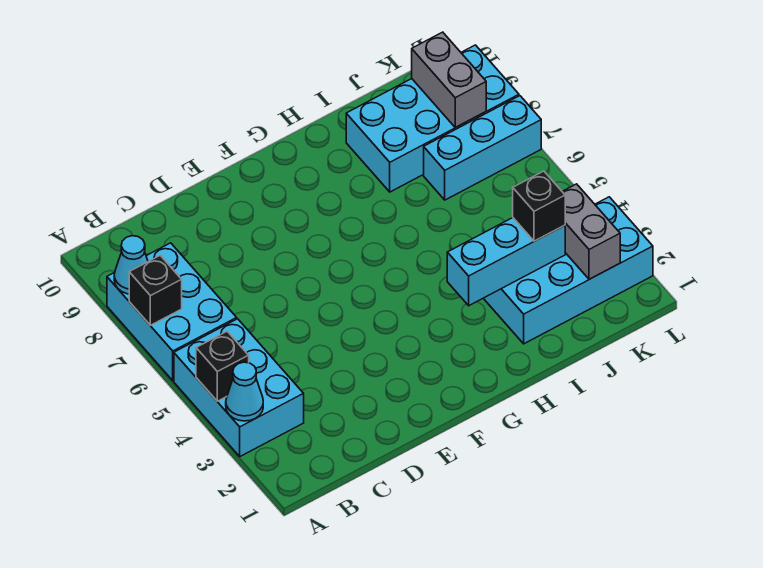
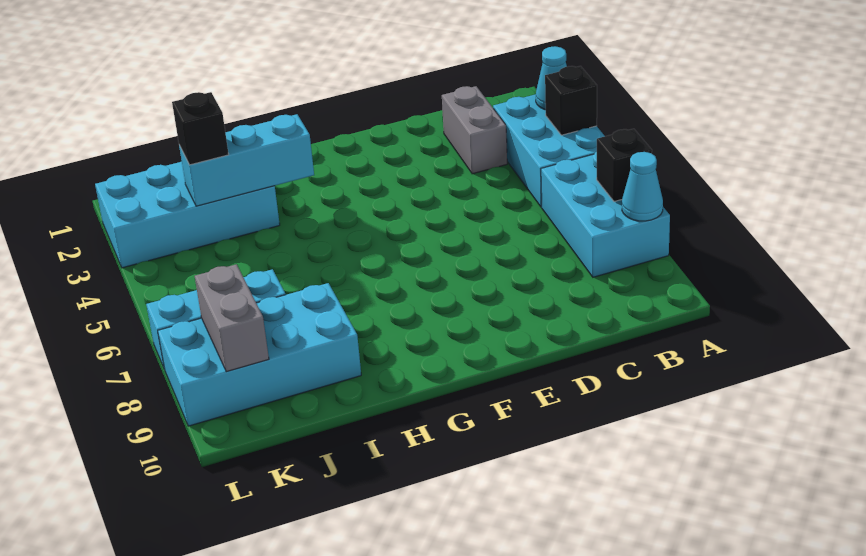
grey brick K2:K3 level 2 -> grey brick C2:C3 level 1

